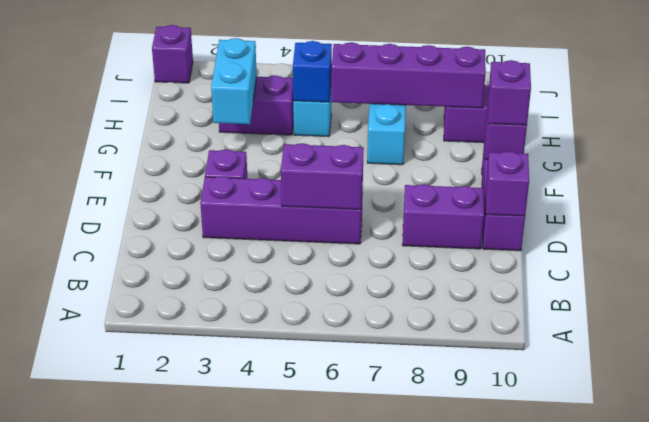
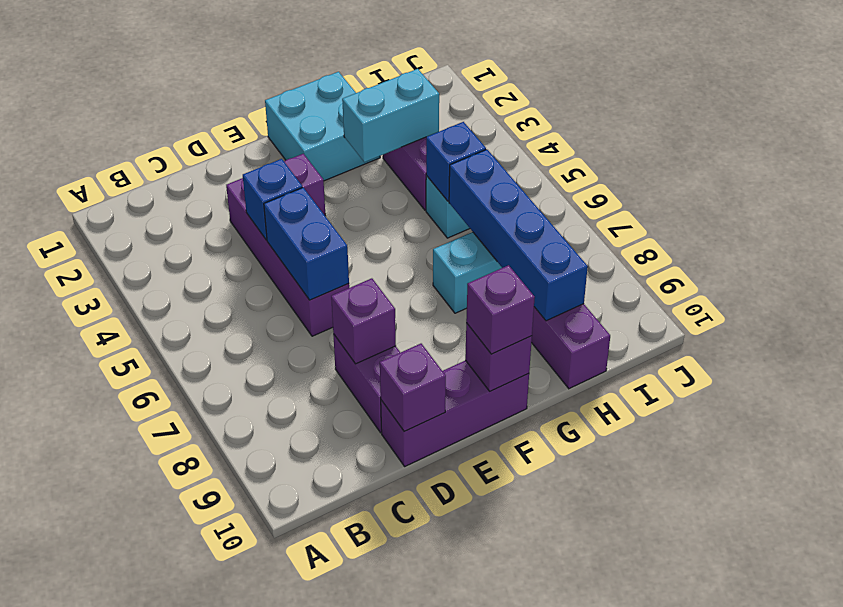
none -> blue brick D4 level 2
purple brick D5:D6 level 2 -> blue brick D5:D6 level 2
none -> cyan brick F1:G2 level 1
purple brick H6:H9 level 2 -> blue brick H6:H9 level 2
purple brick J1 level 1 -> purple brick D8 level 2

